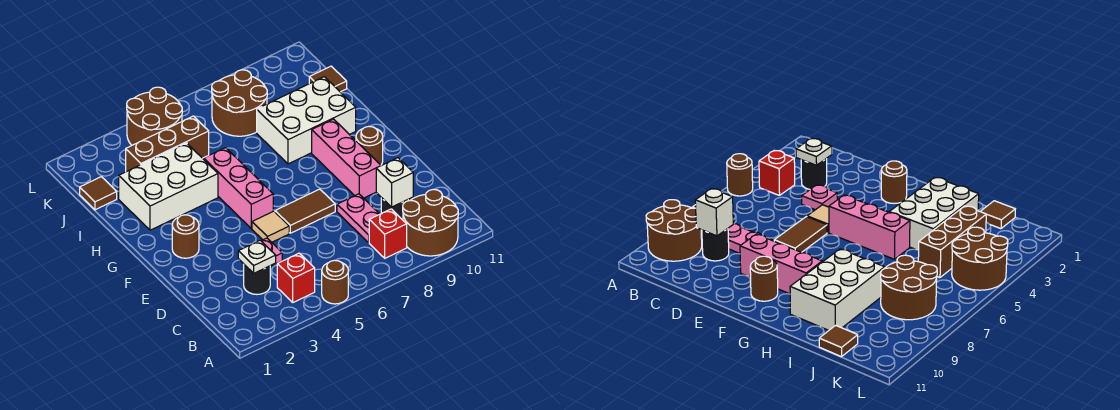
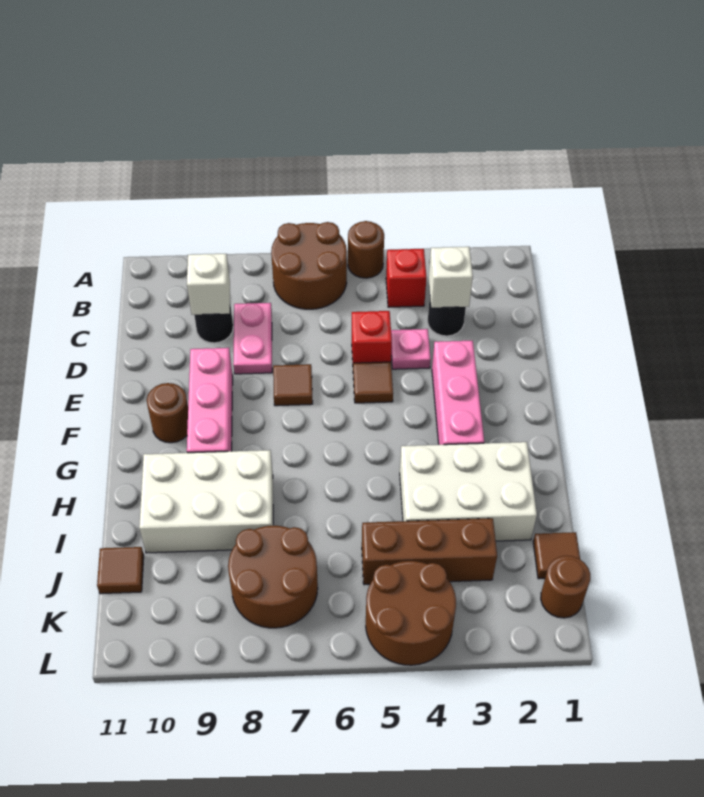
brown round brick A9:B10 level 1 -> brown round brick A6:B7 level 1
red brick B8 level 1 -> red brick D5 level 1
white plate C3 level 2 -> white brick C3 level 2
tan tile E5 level 1 -> brown tile E5 level 1
brown tile E6:E7 level 1 -> brown tile E7 level 1
brown round brick F2 level 1 -> brown round brick K1 level 1
pink brick F5:H5 level 1 -> pink brick E3:G3 level 1

